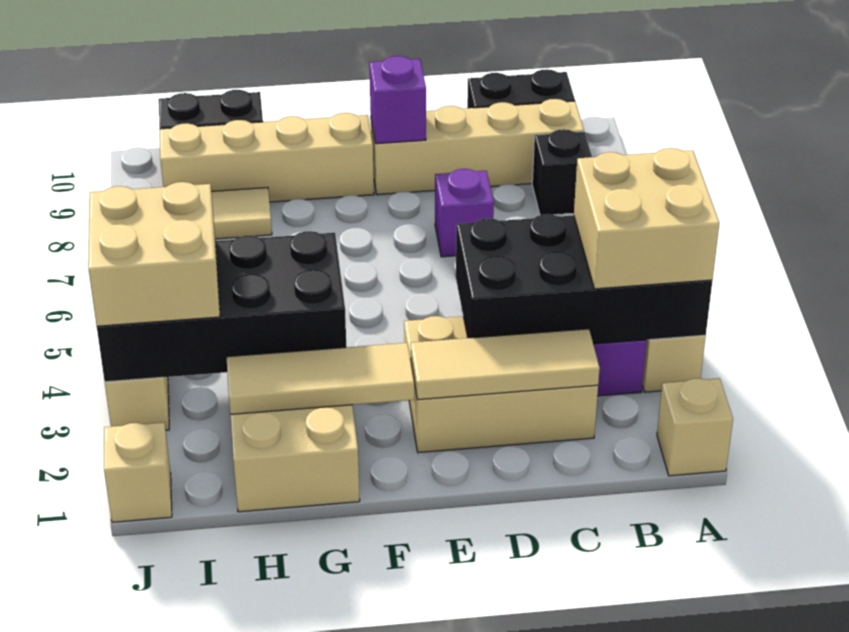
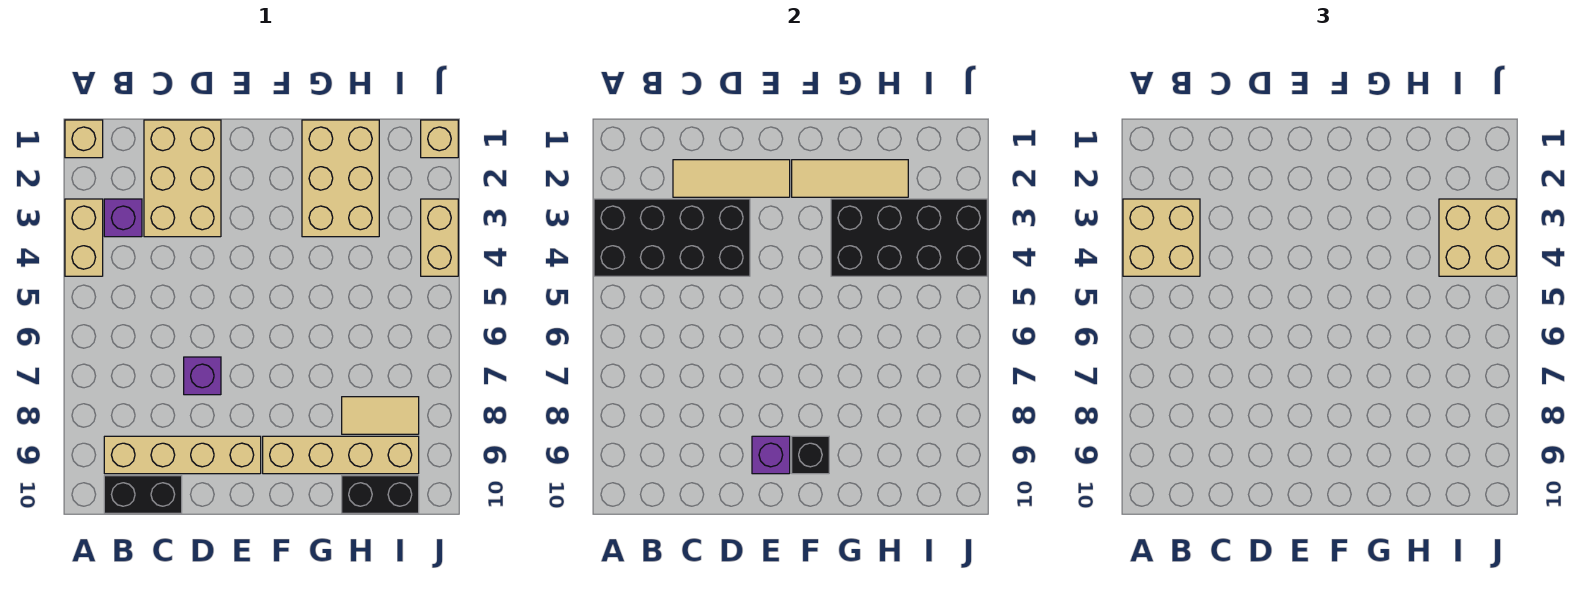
black brick B8 level 1 -> black brick F9 level 2
tan brick C2:E3 level 1 -> tan brick C1:D3 level 1

